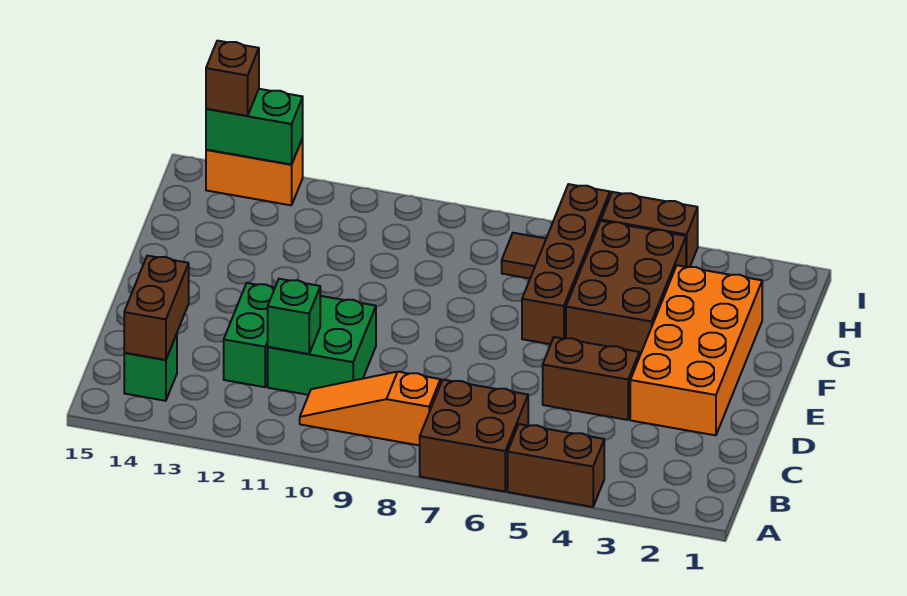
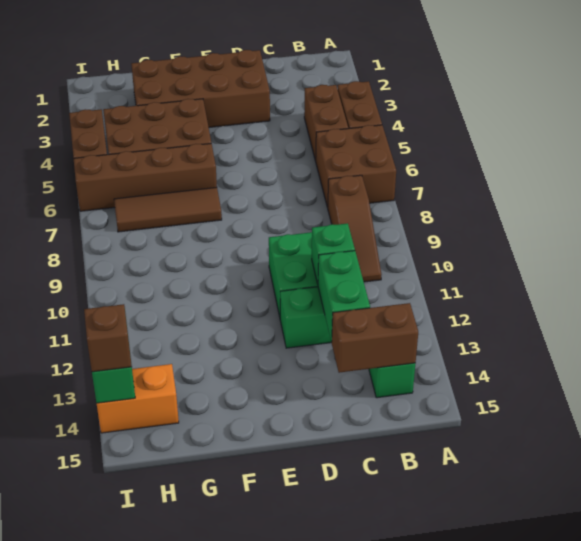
orange slope B8:B10 level 1 top 8 -> brown slope B8:B10 level 1 top 8
none -> green brick C12:C13 level 2
orange brick D2:G3 level 1 -> brown brick D2:G3 level 1
brown brick D4:D5 level 1 -> brown brick B4:B5 level 1
brown tile H7 level 1 -> brown tile F7:H7 level 1
orange brick I13:I14 level 1 -> orange brick H14:I14 level 1

